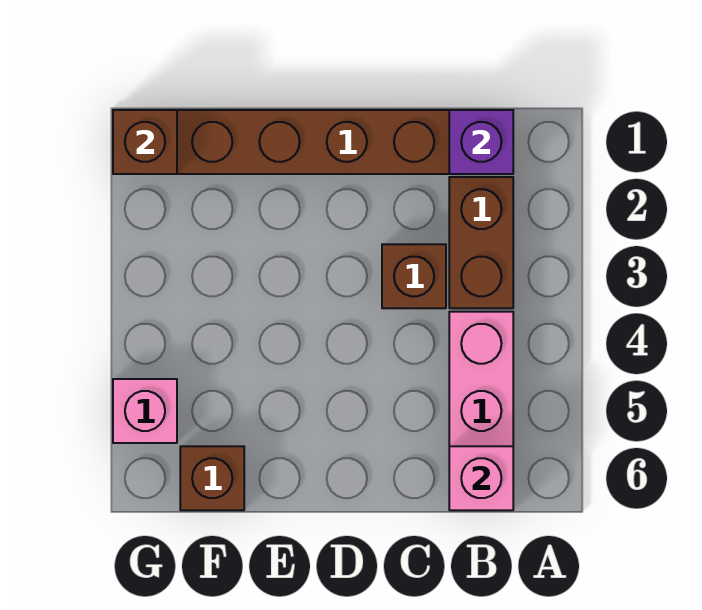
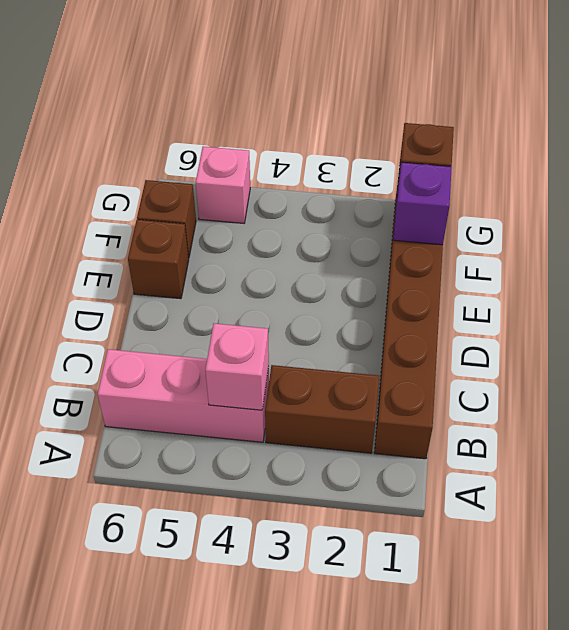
purple brick B1 level 2 -> purple brick F1 level 2
pink brick B6 level 2 -> pink brick B4 level 2
brown brick C3 level 1 -> brown brick E6 level 1

